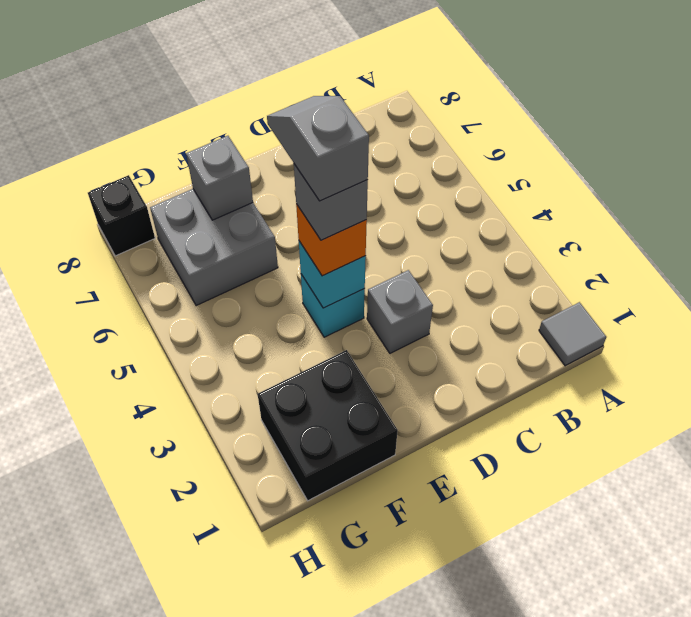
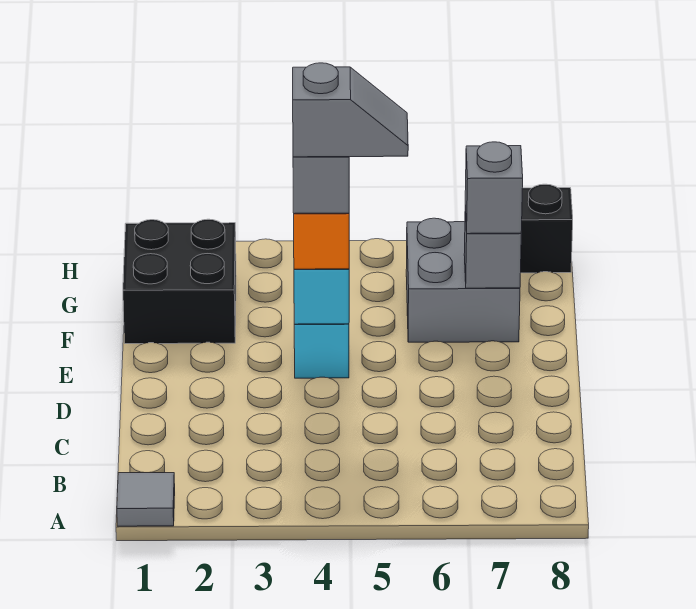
grey brick D3 level 1 -> grey brick F7 level 3

